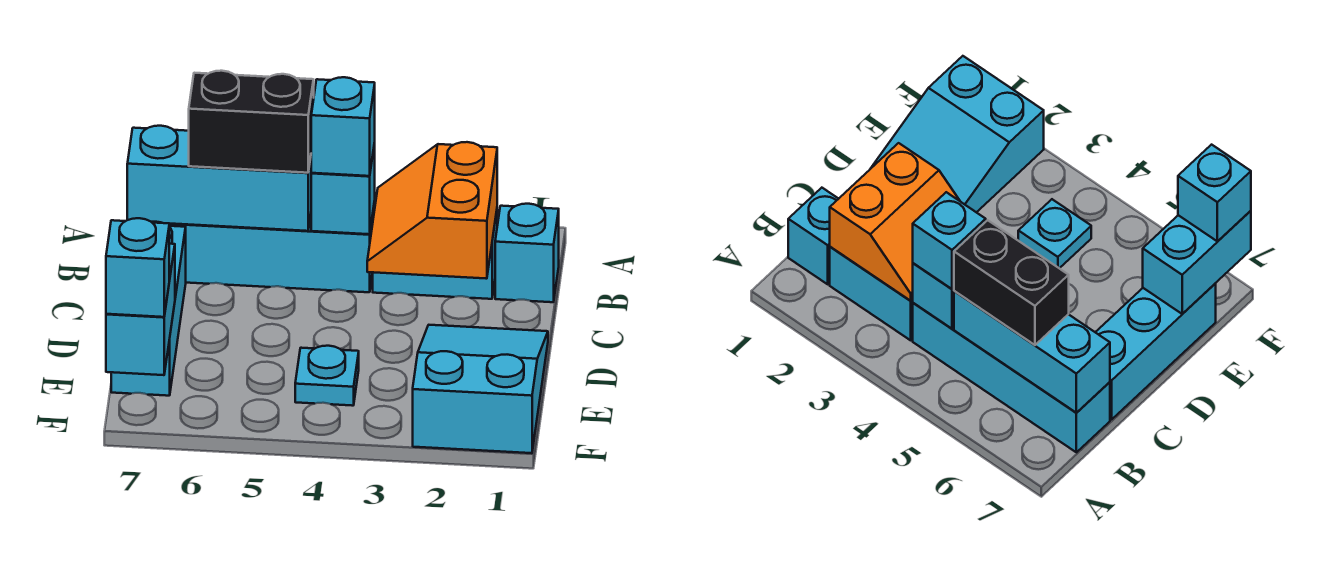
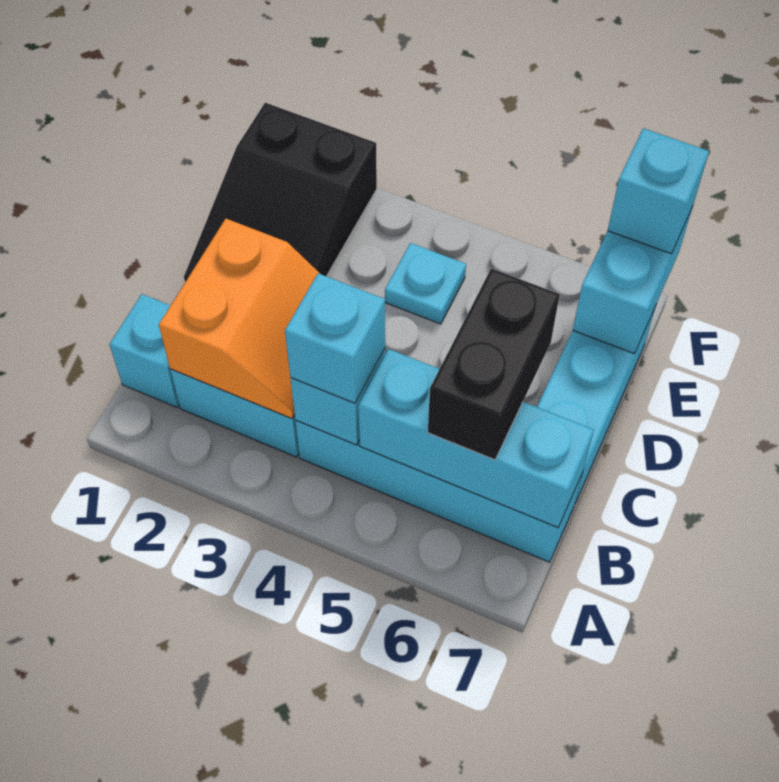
black brick B5:B6 level 3 -> black brick B6:C6 level 3
cyan slope D1:F2 level 1 top F -> black slope D1:F2 level 1 top F

